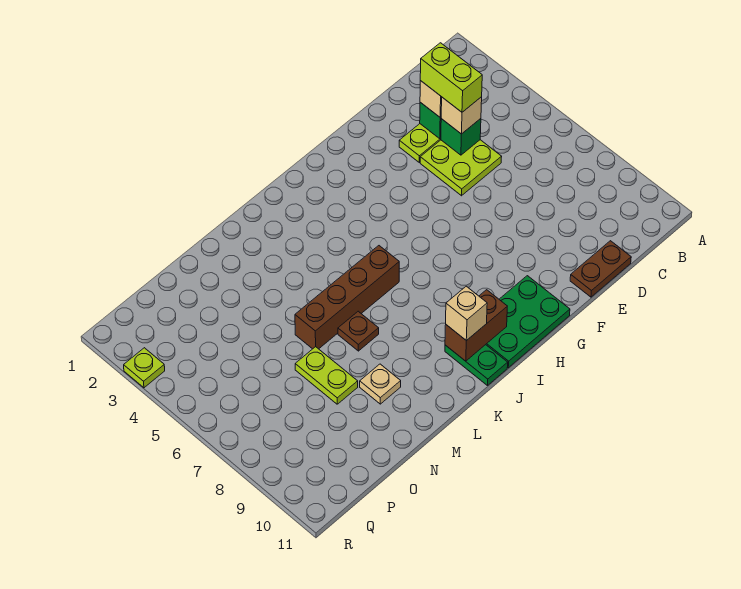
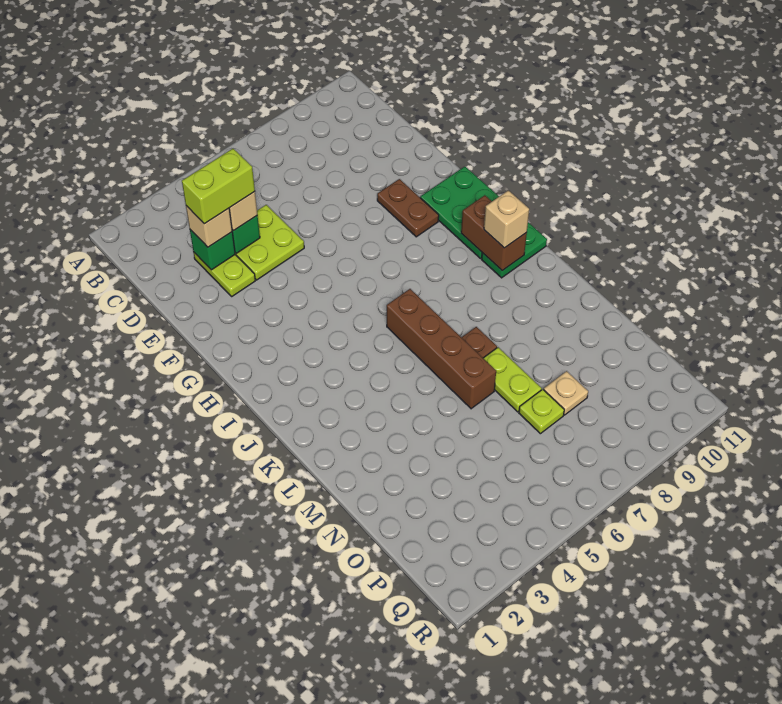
brown plate D11:E11 level 1 -> brown plate F9:G9 level 1
tan plate M9 level 1 -> tan plate O8 level 1
lime plate N7:N8 level 1 -> lime plate M7:N7 level 1
lime plate R3 level 1 -> lime plate O7 level 1

